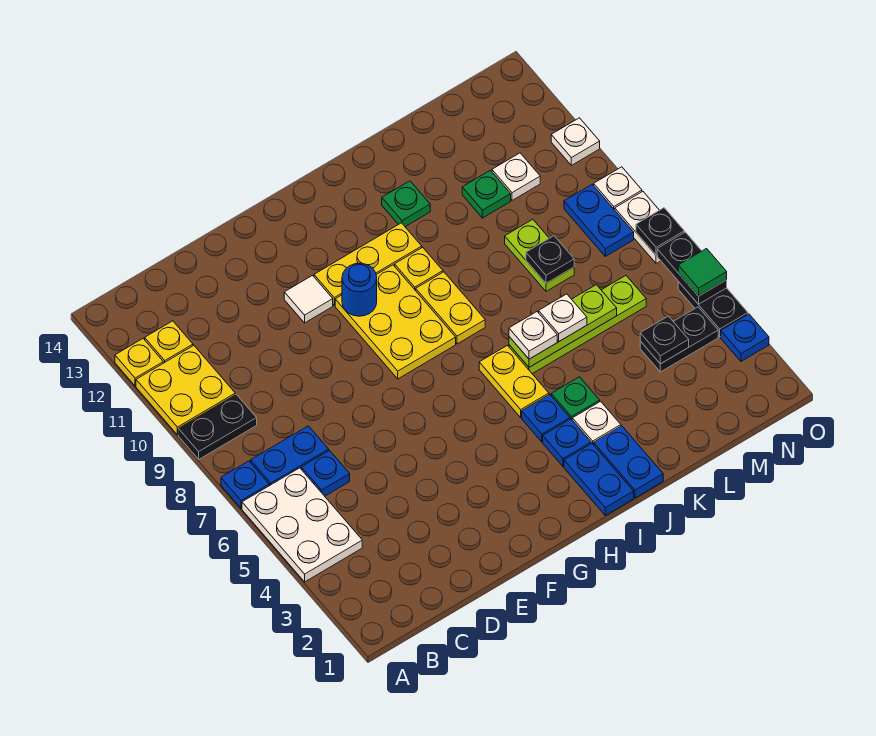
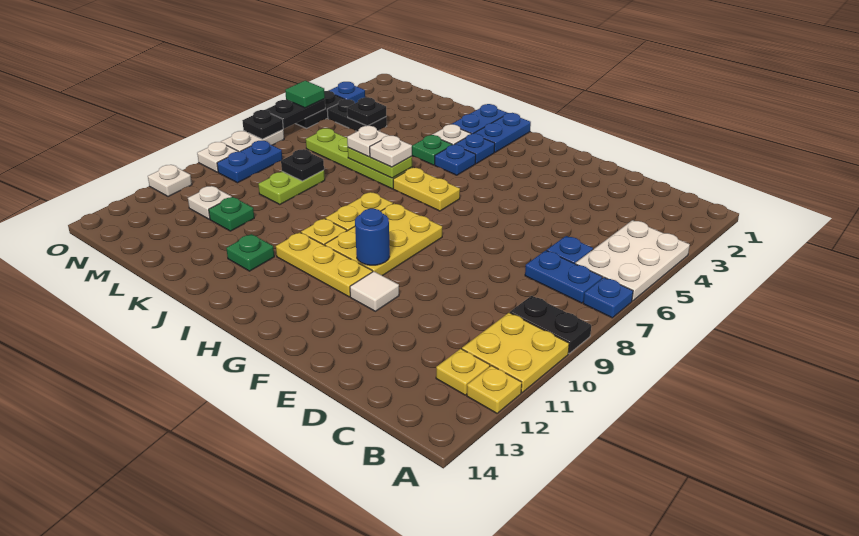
yellow plate I5:I6 level 1 -> yellow plate H6:I6 level 1
lime plate J6:L6 level 2 -> lime plate J6:K6 level 2

